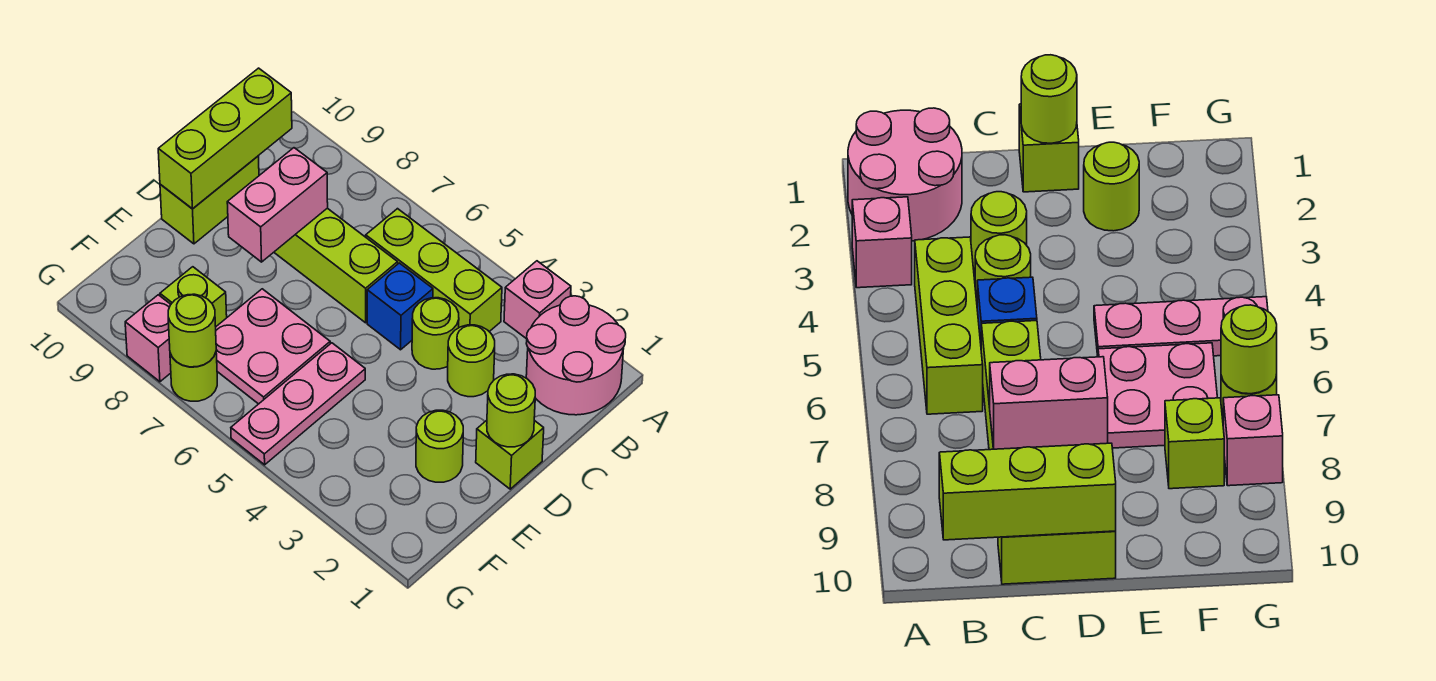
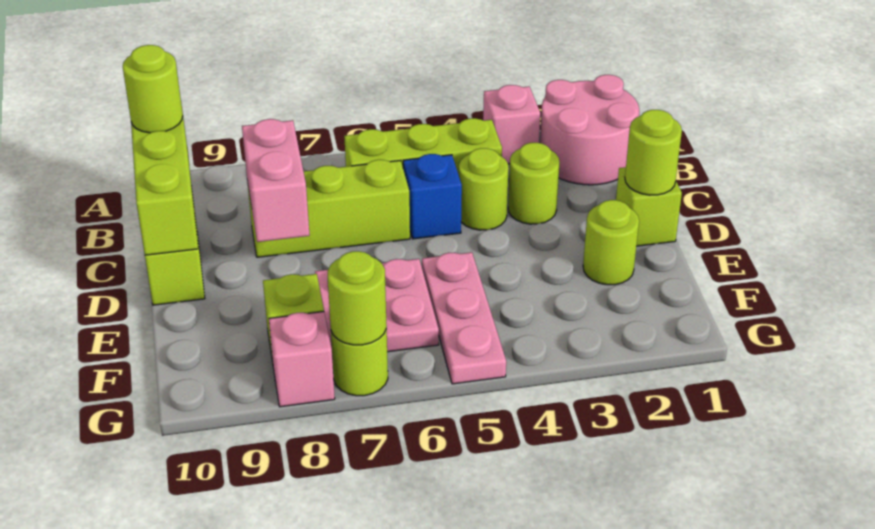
none -> lime round brick B10 level 3

